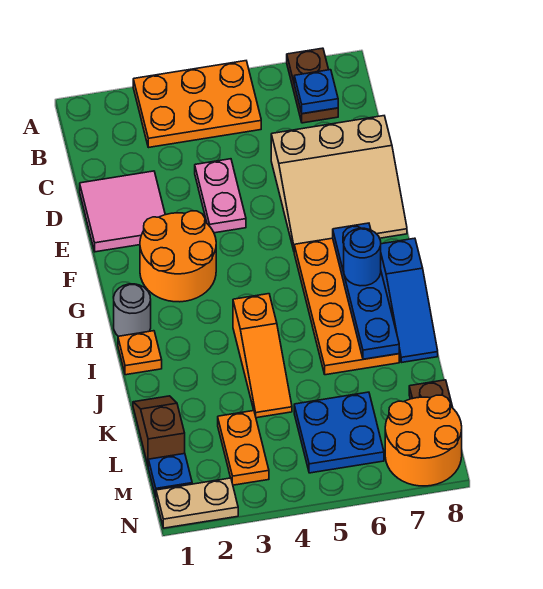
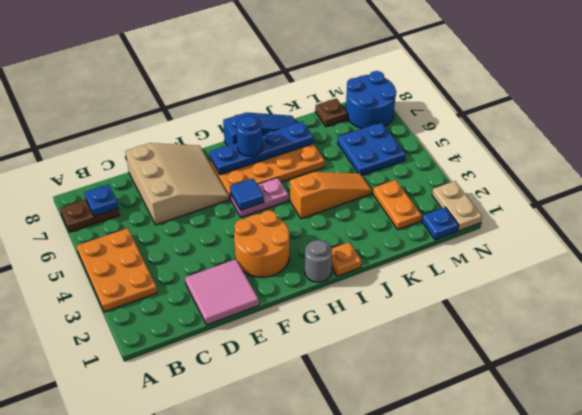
pink plate D4:E4 level 1 -> pink plate G5:H5 level 1
none -> blue tile G5 level 2
brown slope K1:L1 level 1 top L -> none
orange plate L3:M3 level 1 -> orange plate L2:L3 level 1
orange round brick M7:N8 level 1 -> blue round brick M7:N8 level 1

